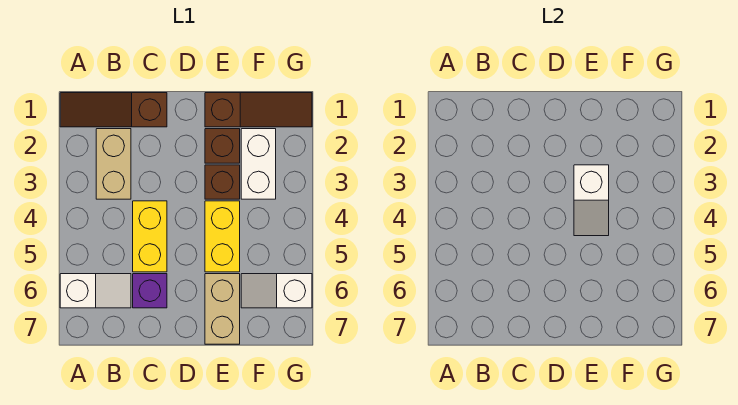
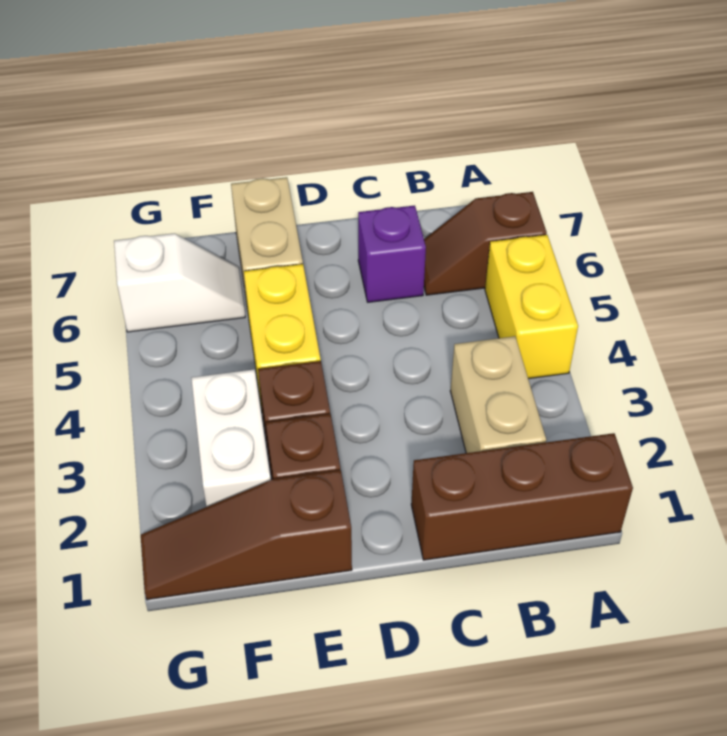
brown slope A1:C1 level 1 top C -> brown brick A1:C1 level 1
white slope A6:B6 level 1 top A -> brown slope A6:B6 level 1 top A
yellow brick C4:C5 level 1 -> yellow brick A4:A5 level 1
white slope E3:E4 level 2 top 3 -> none

